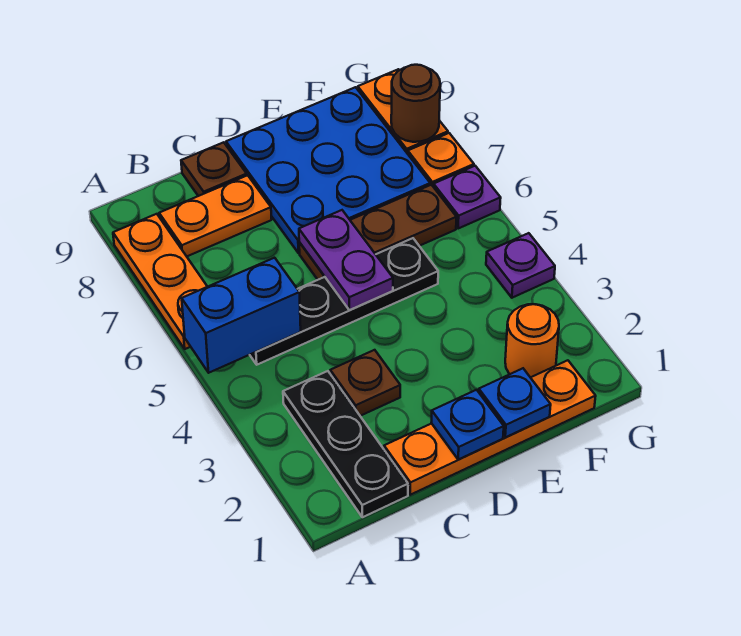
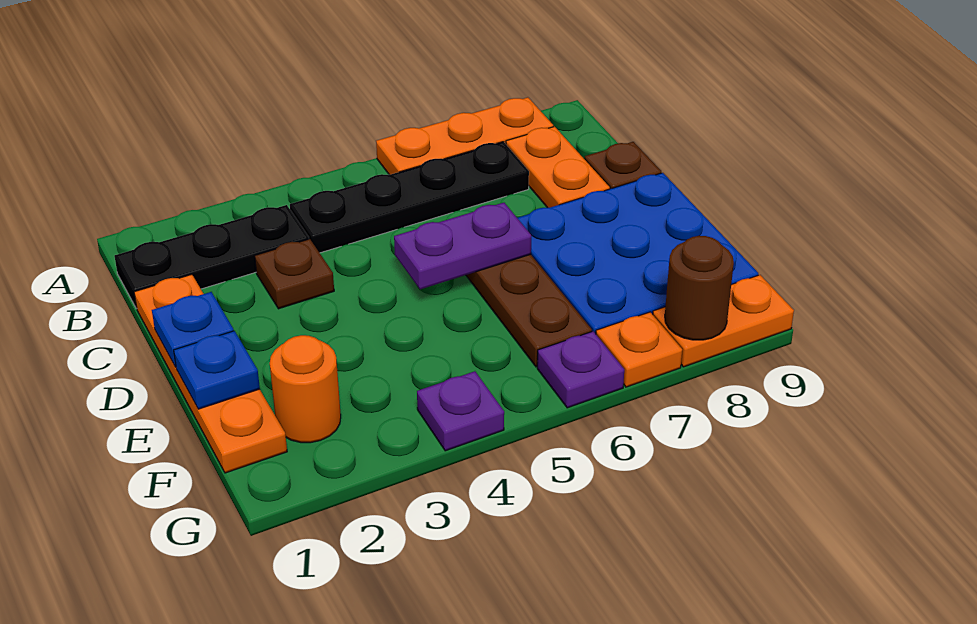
blue brick A5:B5 level 2 -> none
black plate B5:E5 level 1 -> black plate B4:B7 level 1

